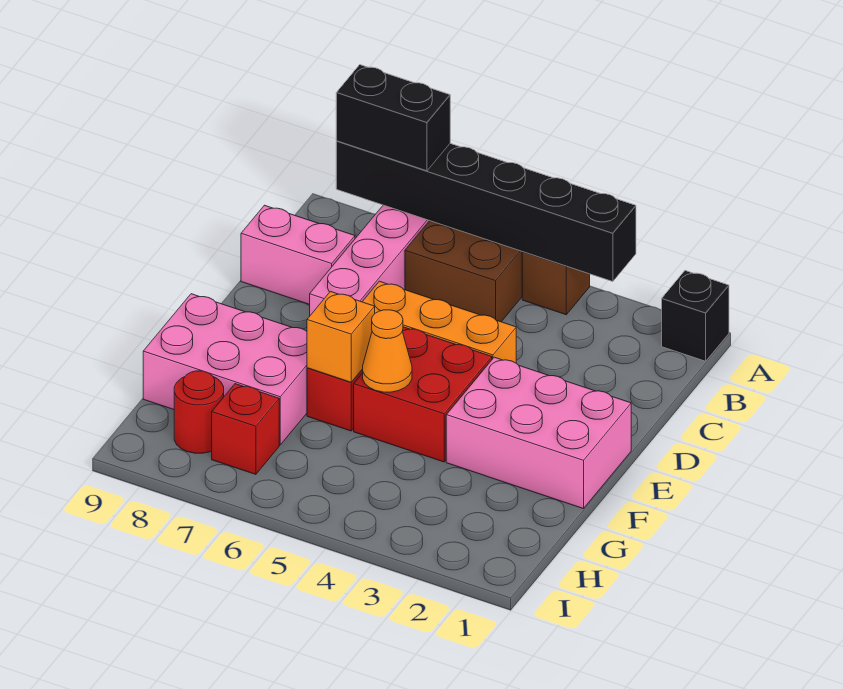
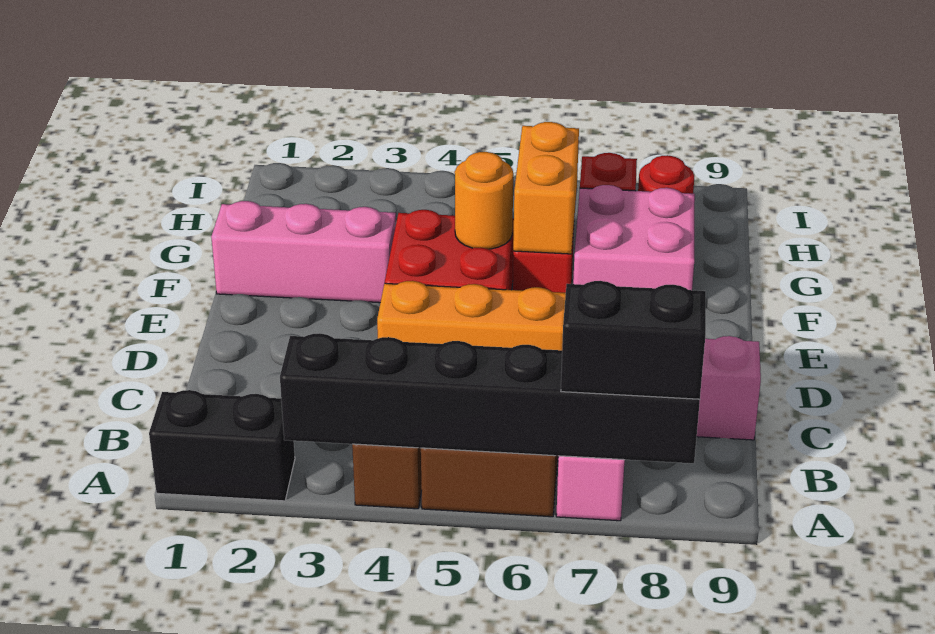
black brick A1 level 1 -> black brick A1:A2 level 1
pink brick E1:F3 level 1 -> pink brick F1:F3 level 1
orange cone F5 level 2 -> orange round brick F5 level 2
orange brick F6 level 2 -> orange brick F6:G6 level 2
pink brick F7:G9 level 1 -> pink brick F7:G8 level 1

